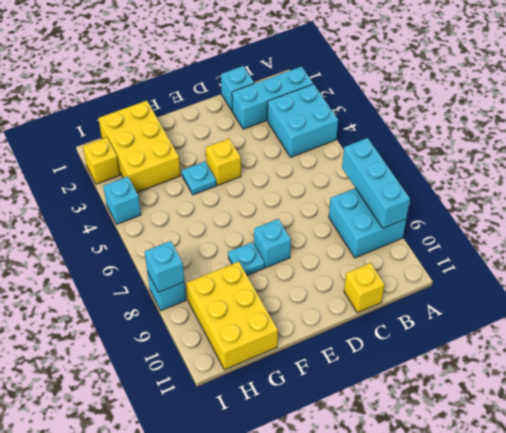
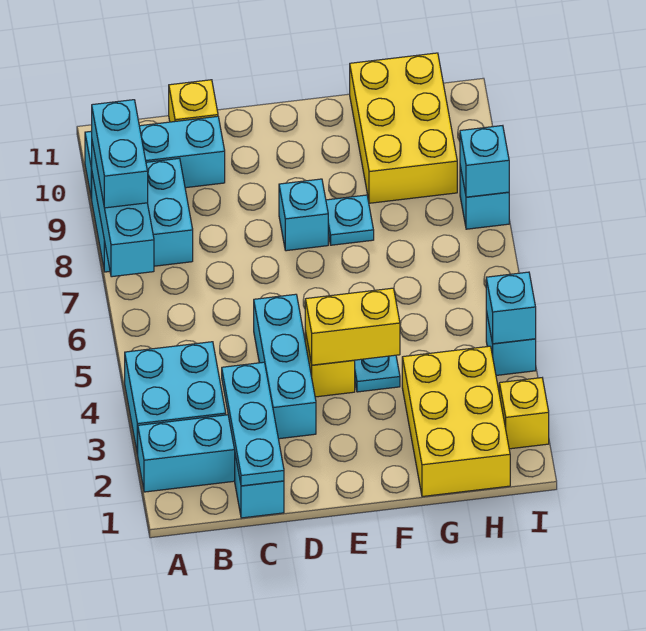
none -> cyan brick A8:A9 level 3
none -> cyan brick A10:C10 level 1
none -> cyan plate C1:C3 level 2
none -> cyan brick D3:D5 level 1
none -> yellow brick E4:F4 level 2
none -> cyan brick I4 level 2

